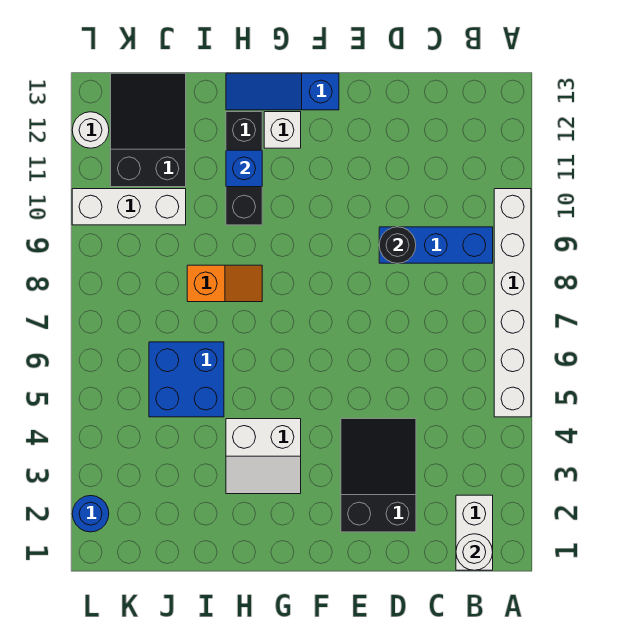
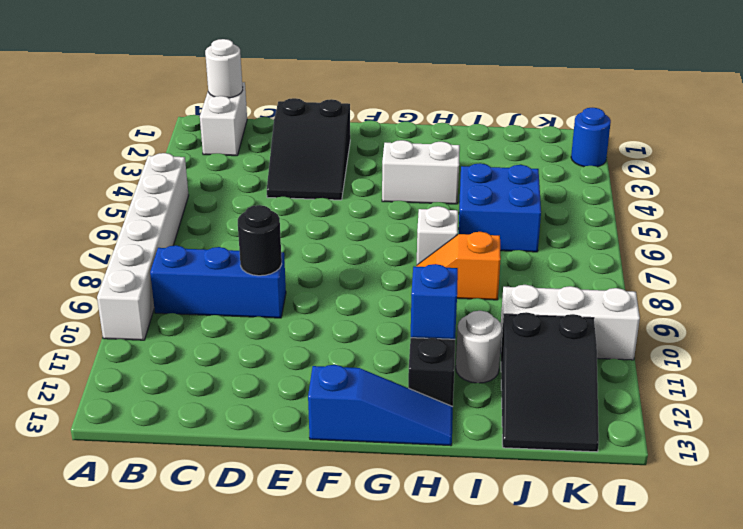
white brick G12 level 1 -> white brick H7 level 1
white round brick L12 level 1 -> white round brick I11 level 1

